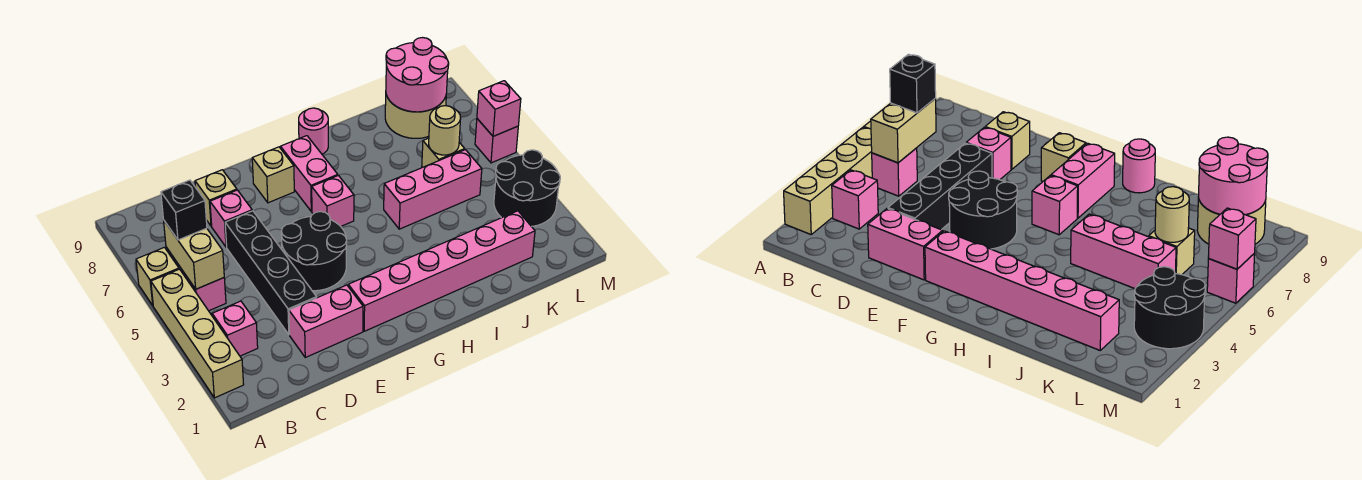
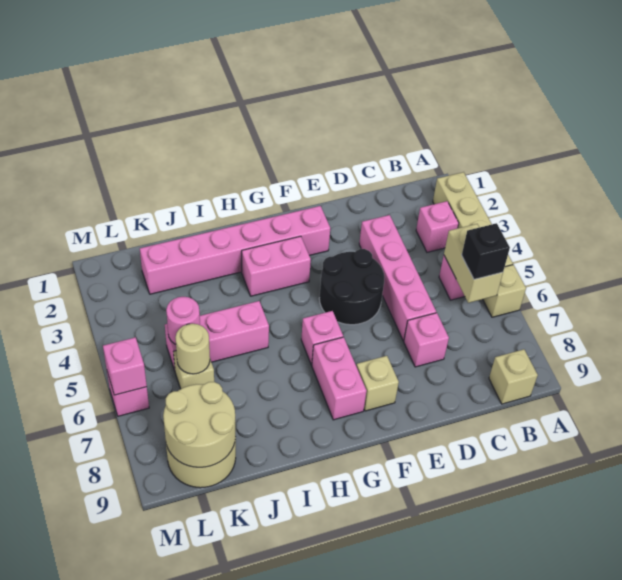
pink brick D2:E2 level 1 -> pink brick G3:H3 level 1
black brick D3:D6 level 1 -> pink brick D3:D6 level 1
tan brick D8 level 1 -> tan brick B9 level 1
pink round brick H9 level 1 -> pink round brick K5 level 2
pink round brick K8:L9 level 2 -> tan round brick K8:L9 level 2
black round brick L3:M4 level 1 -> none

